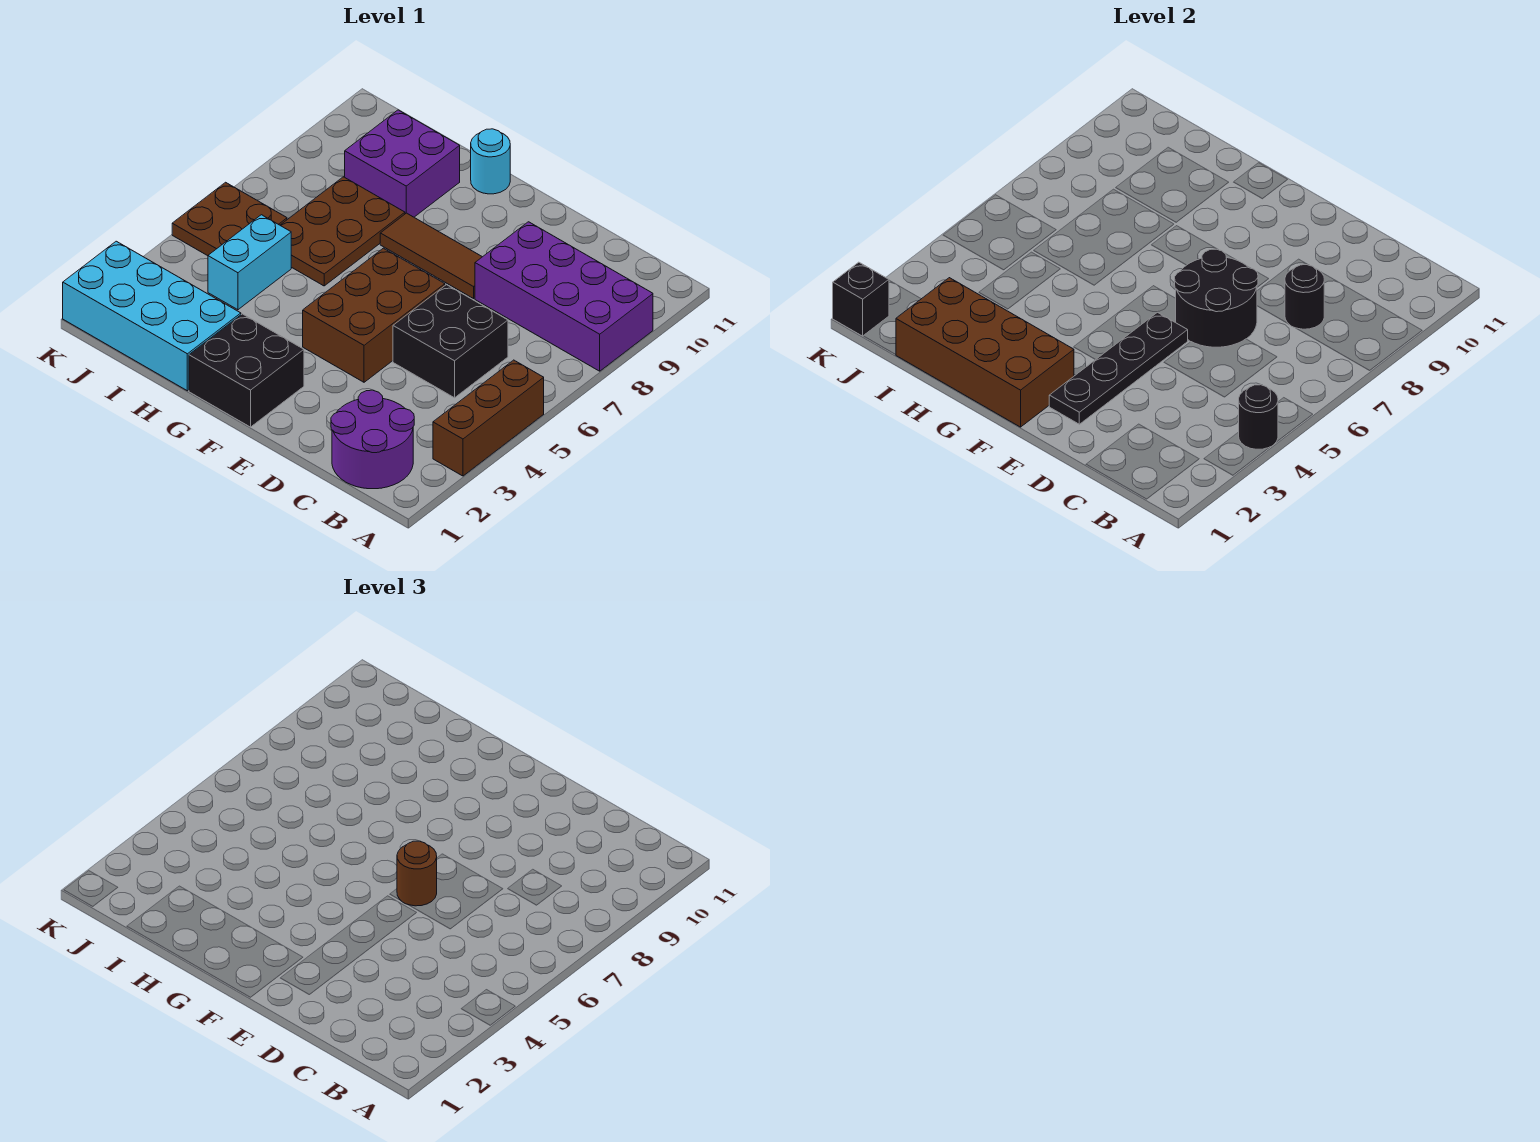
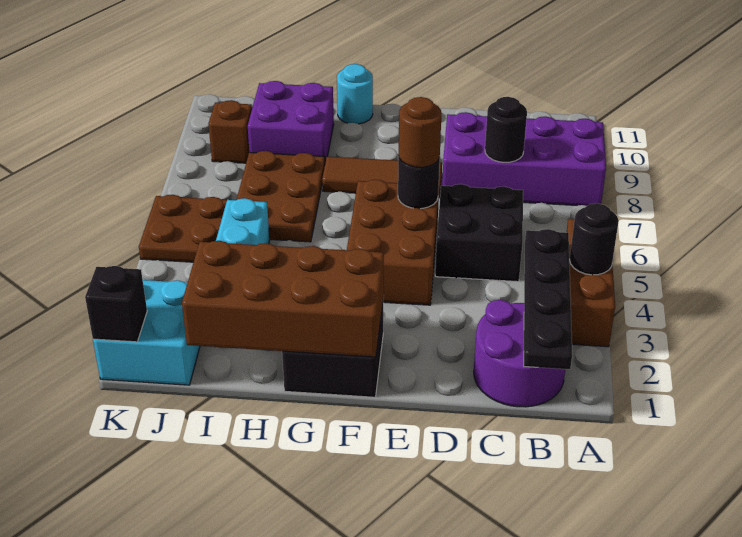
black round brick D6:E7 level 2 -> black round brick E6 level 2
black plate E2:E5 level 2 -> black plate B1:B4 level 2
cyan brick H1:K2 level 1 -> cyan brick J1:K2 level 1
none -> brown brick J9 level 1

